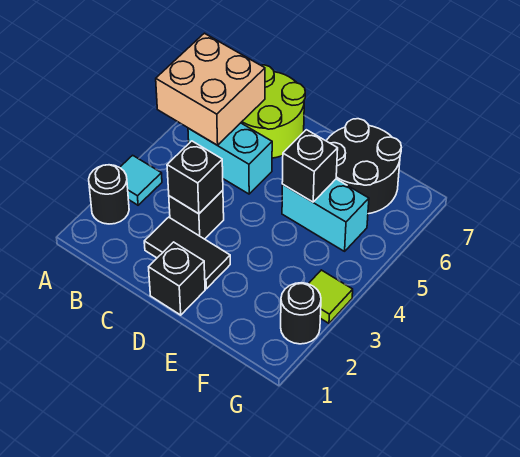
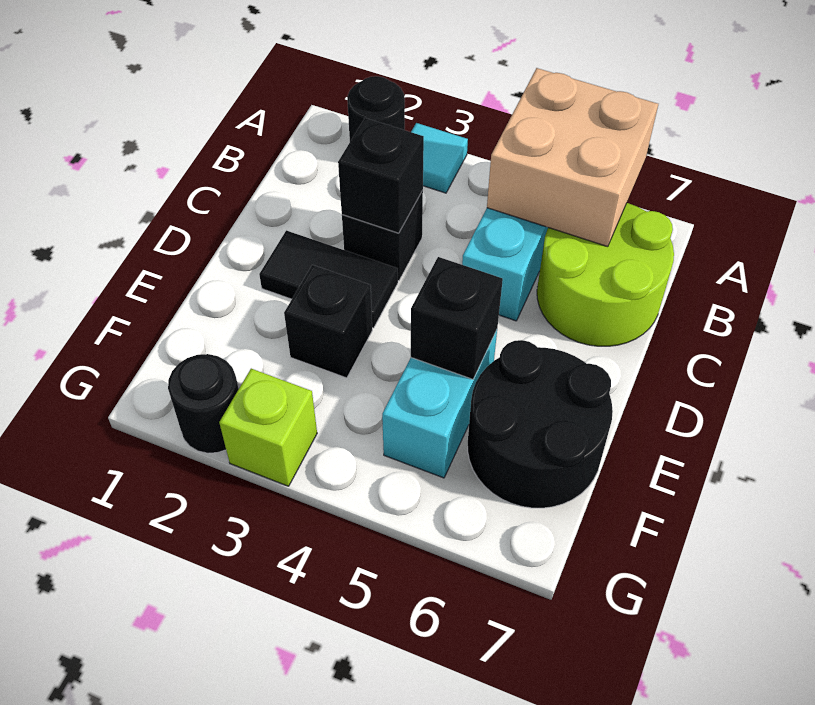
black tile C2:D2 level 1 -> black tile D2:D3 level 1
black brick D1 level 1 -> black brick E3 level 1
lime tile G3 level 1 -> lime brick G3 level 1

